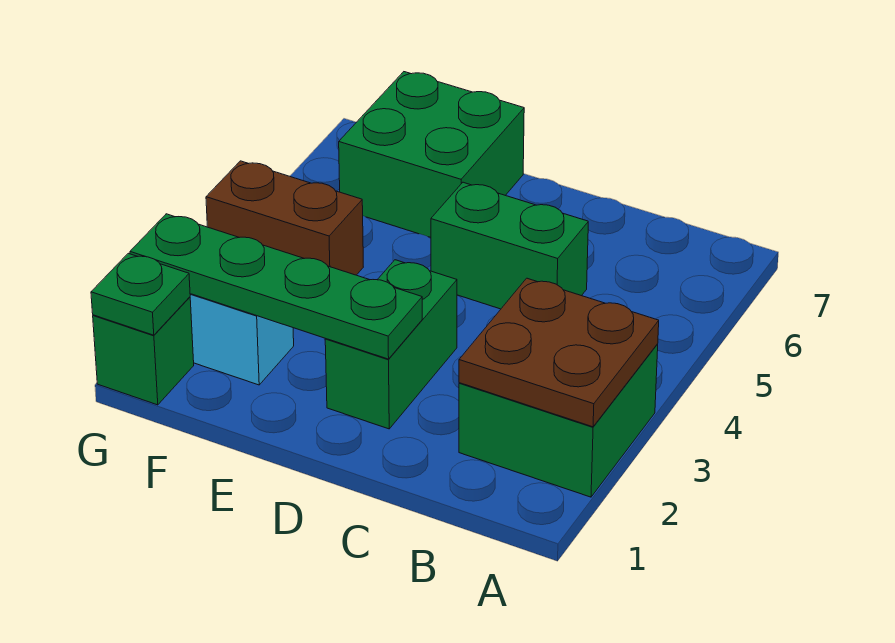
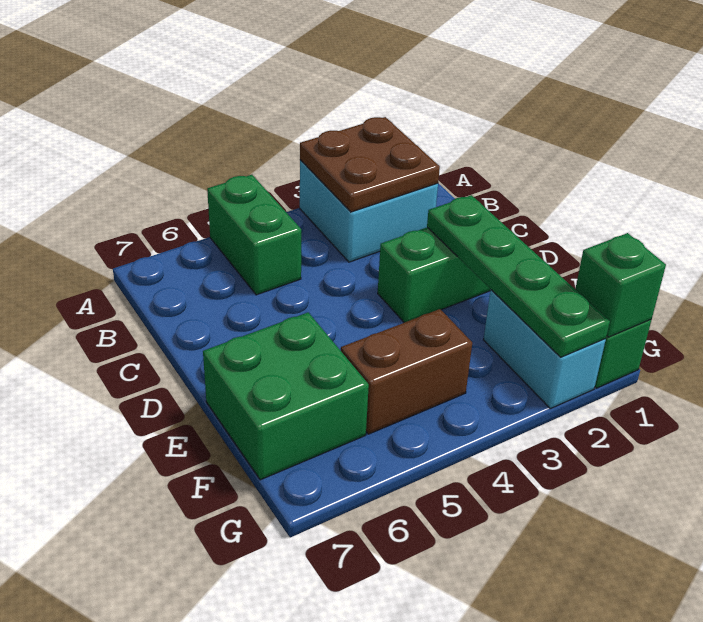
green brick A2:B3 level 1 -> cyan brick A2:B3 level 1
green brick C5:D5 level 1 -> green brick A5:B5 level 1
brown brick F4:G4 level 1 -> brown brick F4:F5 level 1
green plate G1 level 2 -> green brick G1 level 2

